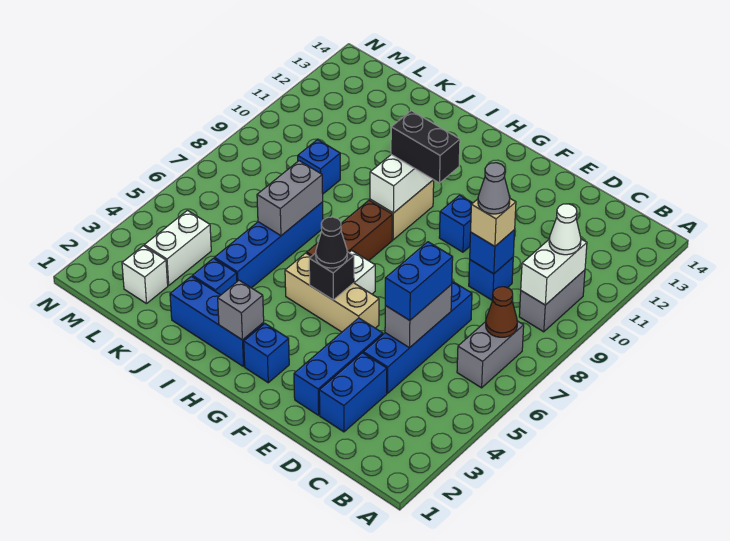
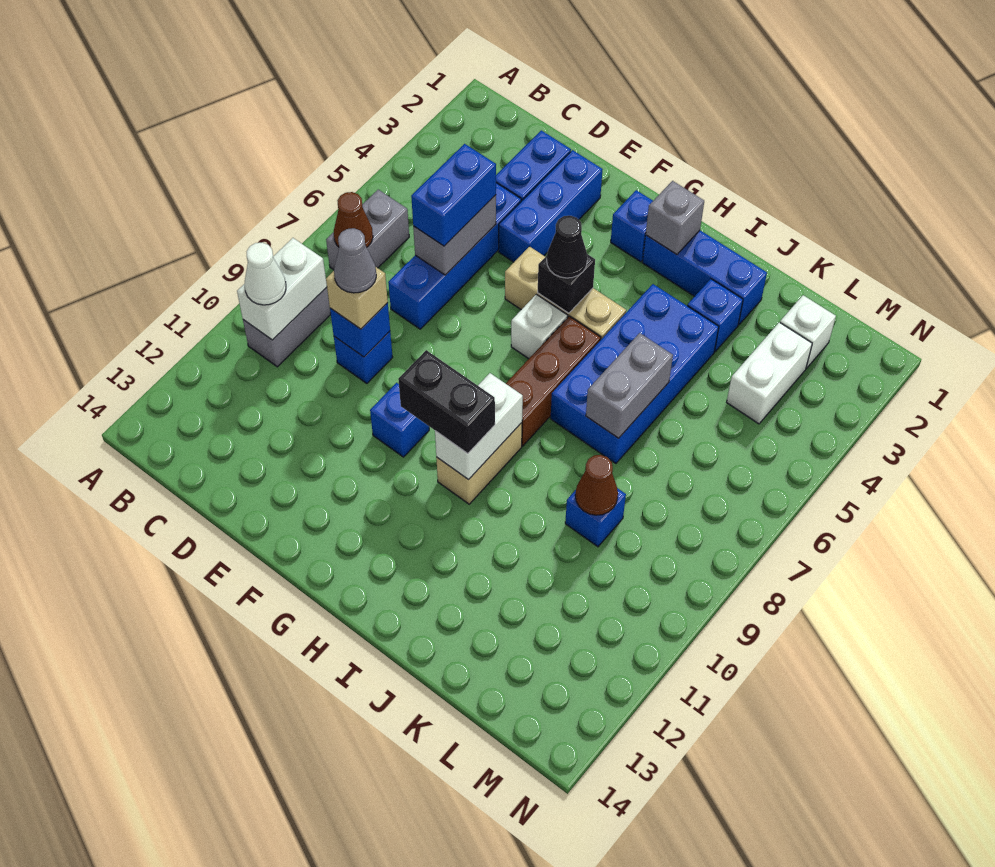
blue brick J4:J7 level 1 -> blue brick I4:J7 level 1
none -> brown cone K9 level 2

